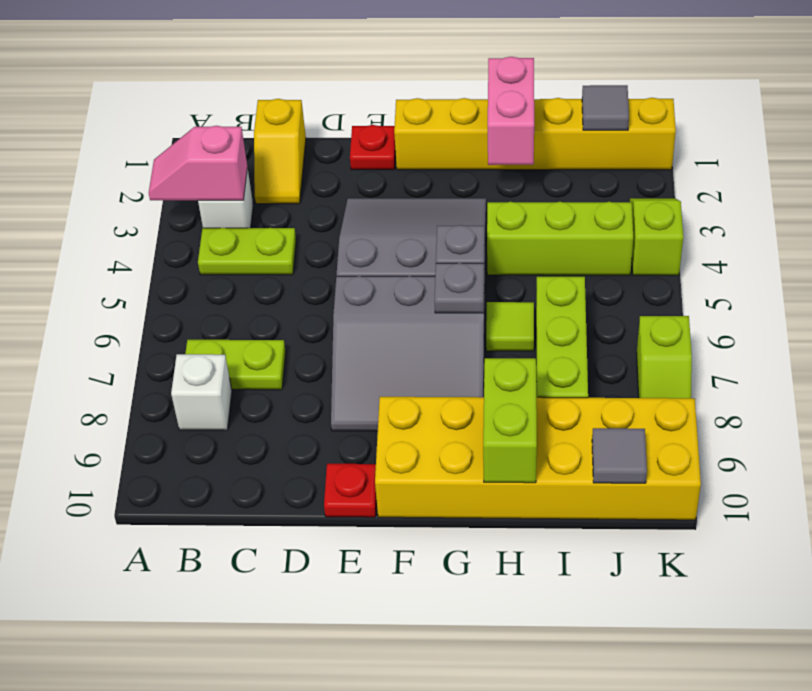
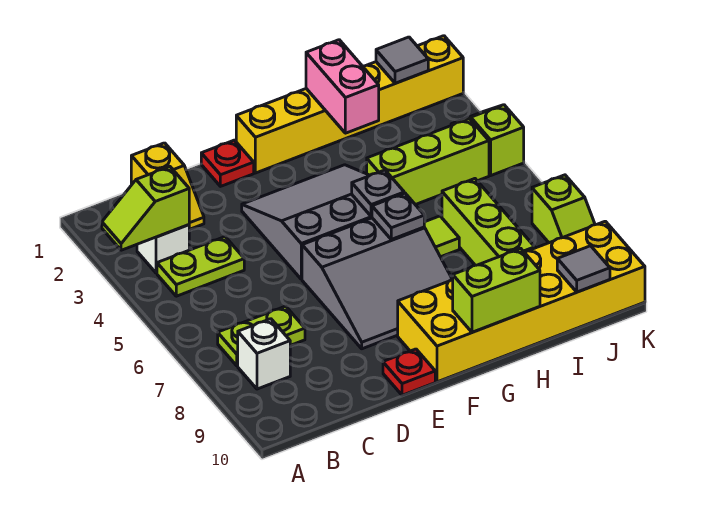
pink slope A3:B3 level 2 top B -> lime slope A3:B3 level 2 top B
lime brick H9:H10 level 2 -> lime brick G10:H10 level 2

